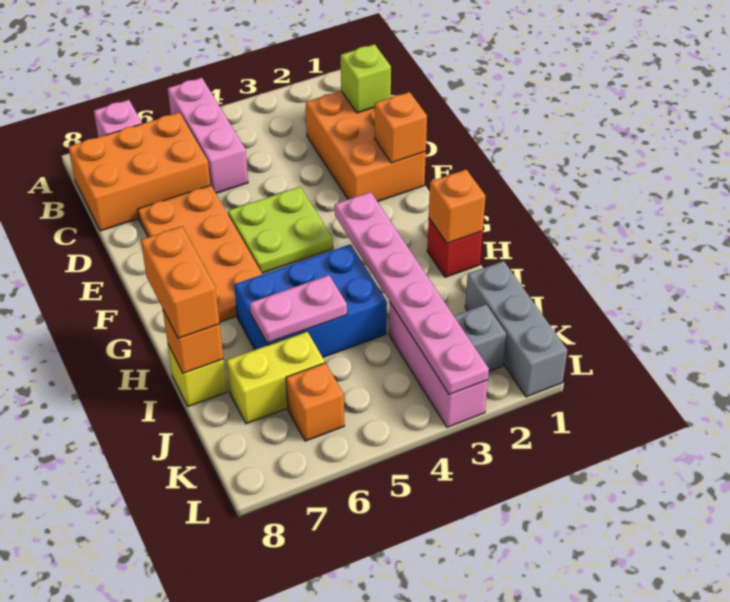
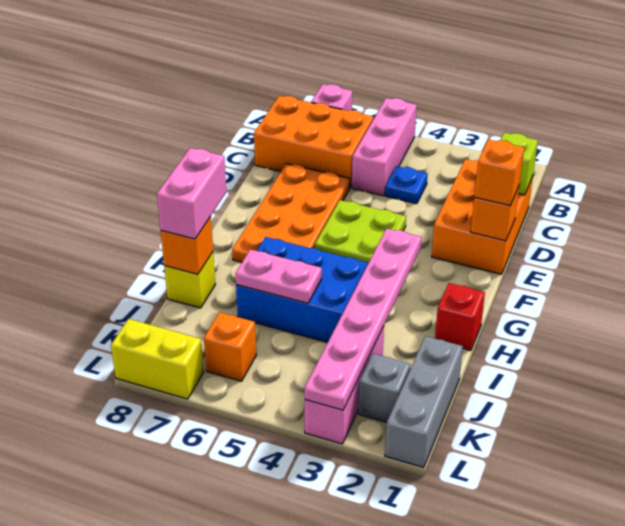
none -> blue plate C4 level 1
orange brick H1 level 2 -> orange brick E1 level 3
orange brick H8:I8 level 3 -> pink brick H8:I8 level 3
yellow brick J6:J7 level 1 -> yellow brick L7:L8 level 1

